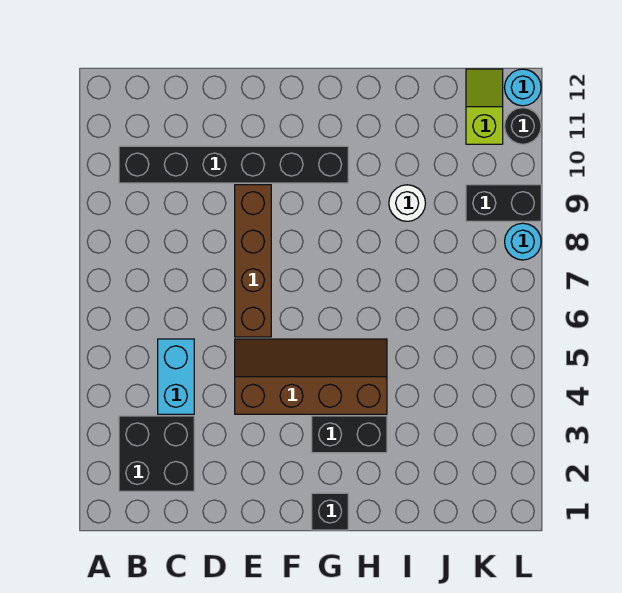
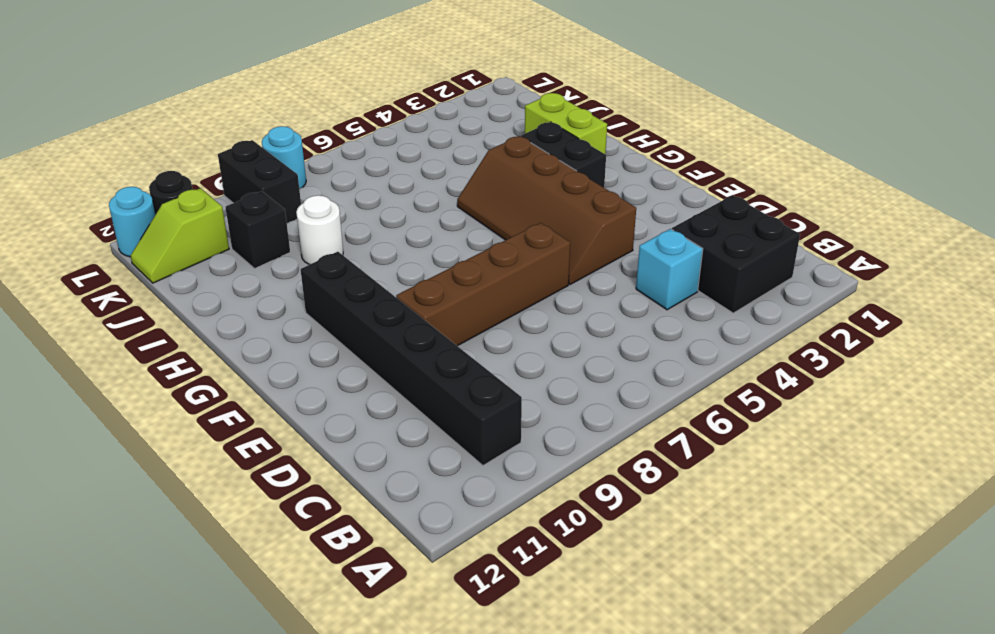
cyan brick C4:C5 level 1 -> cyan brick C4 level 1
black brick G1 level 1 -> black brick J10 level 1
none -> lime brick H2:I2 level 1

